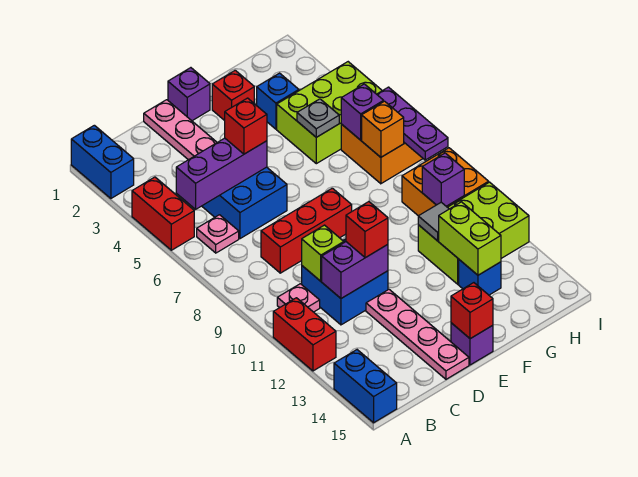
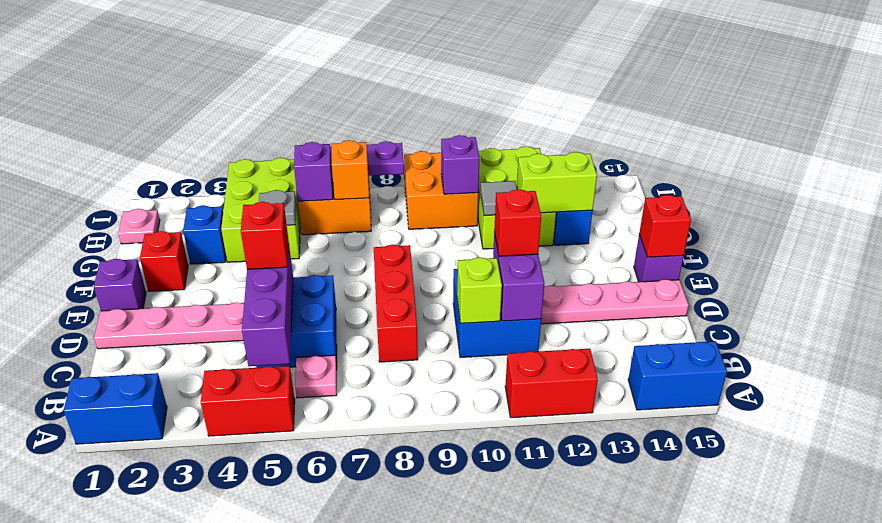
pink plate B10 level 1 -> pink plate H1 level 1

